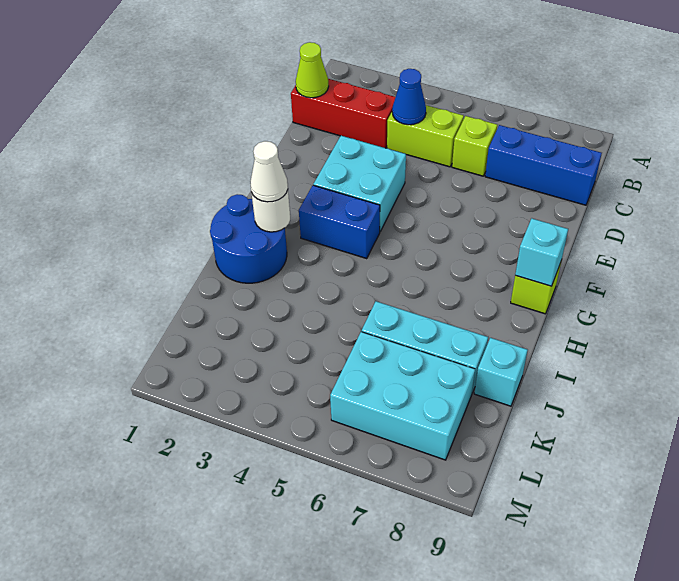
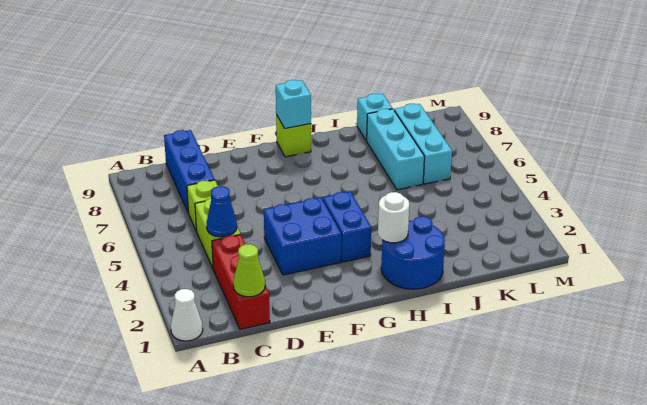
cyan brick E3:F4 level 1 -> blue brick E3:F4 level 1
white cone H2 level 3 -> white cone A1 level 1
cyan brick K6:L8 level 1 -> cyan brick K6:K8 level 1

